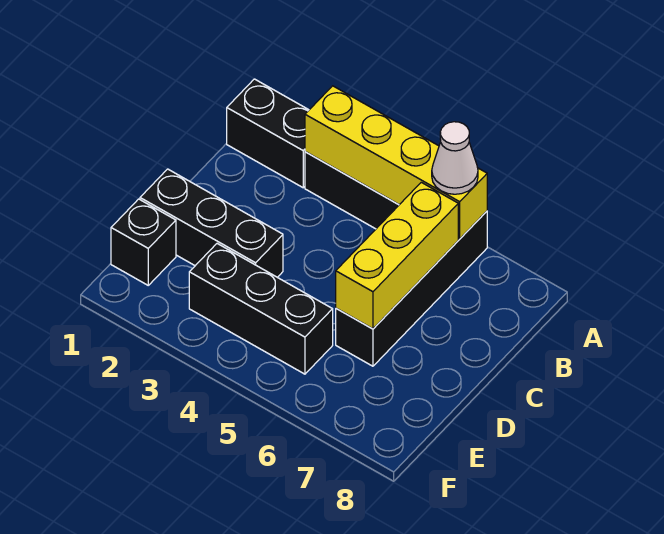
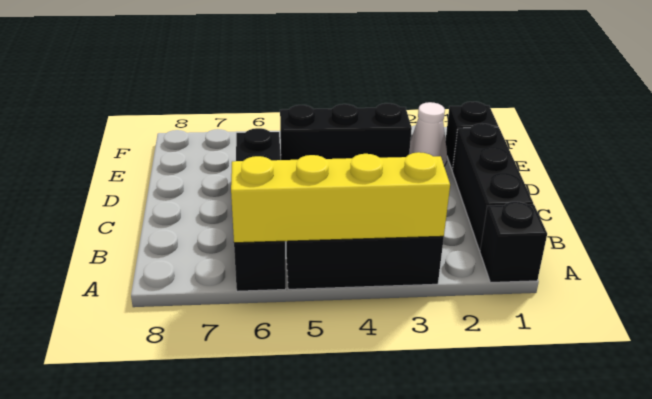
black brick A1:A2 level 1 -> black brick A1 level 1
white cone A6 level 3 -> white cone E2 level 1
yellow brick B6:D6 level 2 -> none
black brick D1:D3 level 1 -> black brick B1:D1 level 1

